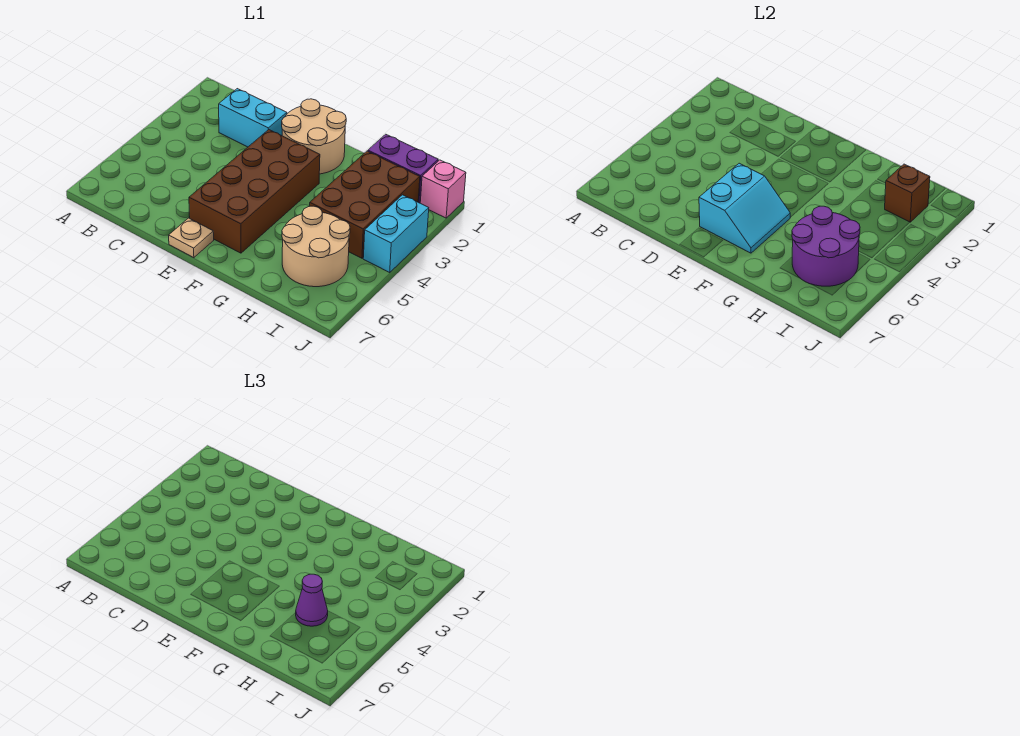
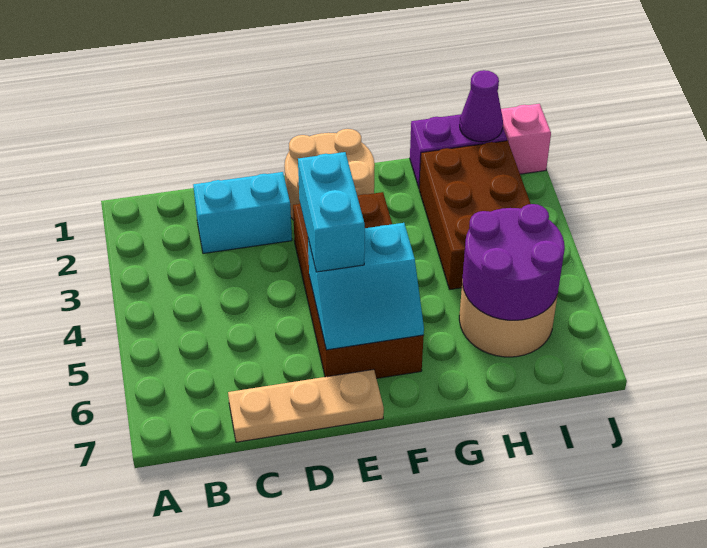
cyan slope E5:F6 level 2 top E -> cyan slope E5:F6 level 2 top 5
tan plate E7 level 1 -> tan plate C7:E7 level 1
purple cone H5 level 3 -> purple cone I1 level 2
brown brick I2 level 2 -> none
cyan brick J3:J4 level 1 -> cyan brick E4:E5 level 3

